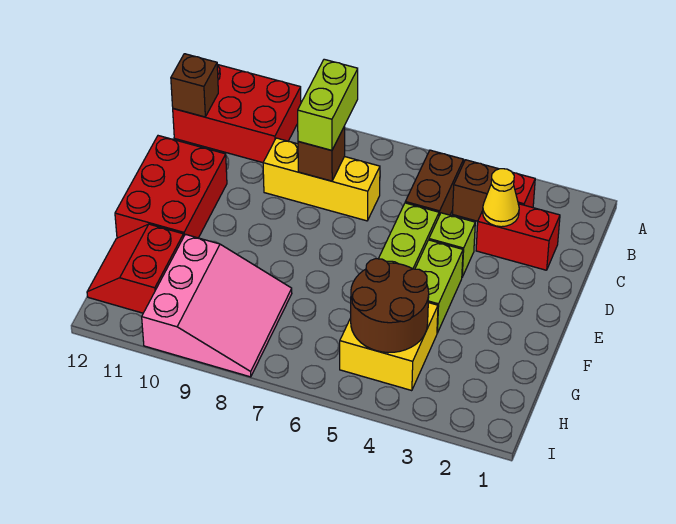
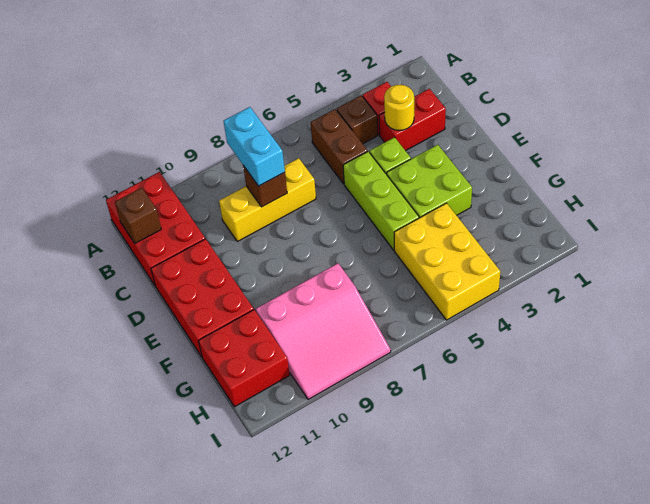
red brick A10:B12 level 1 -> red brick A11:C12 level 1
lime brick B8:C8 level 3 -> cyan brick B8:C8 level 3
yellow cone C3 level 2 -> yellow round brick C3 level 2
lime brick E4:F4 level 1 -> lime brick E3:F4 level 1
yellow brick G4:H5 level 1 -> yellow brick G4:I5 level 1
brown round brick G4:H5 level 2 -> none
pink slope G8:I10 level 1 top 10 -> pink slope G8:I10 level 1 top G
red slope G11:H12 level 1 top 11 -> red brick G11:H12 level 1

